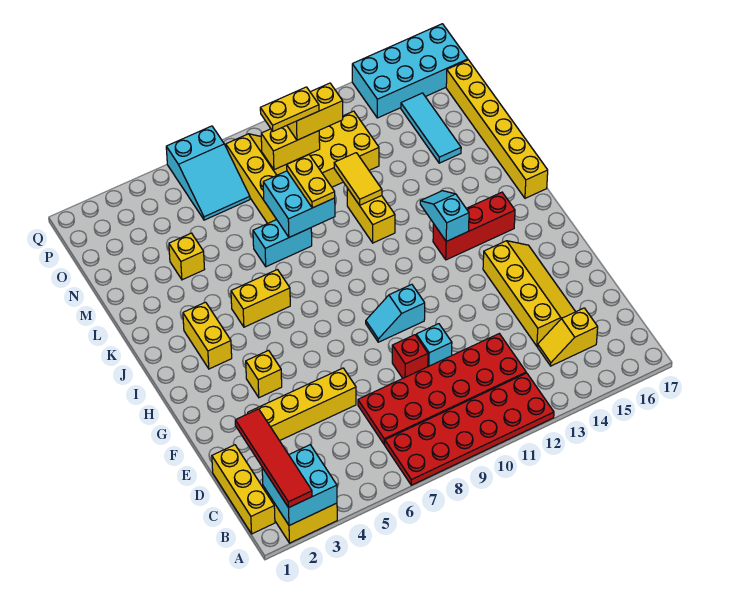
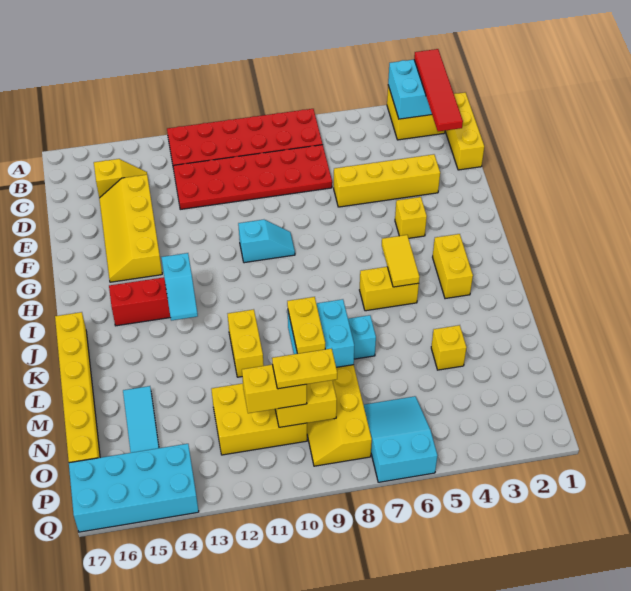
red brick E9 level 1 -> none
cyan brick E10 level 1 -> none
yellow tile L11:M11 level 2 -> yellow tile I5:J5 level 2

